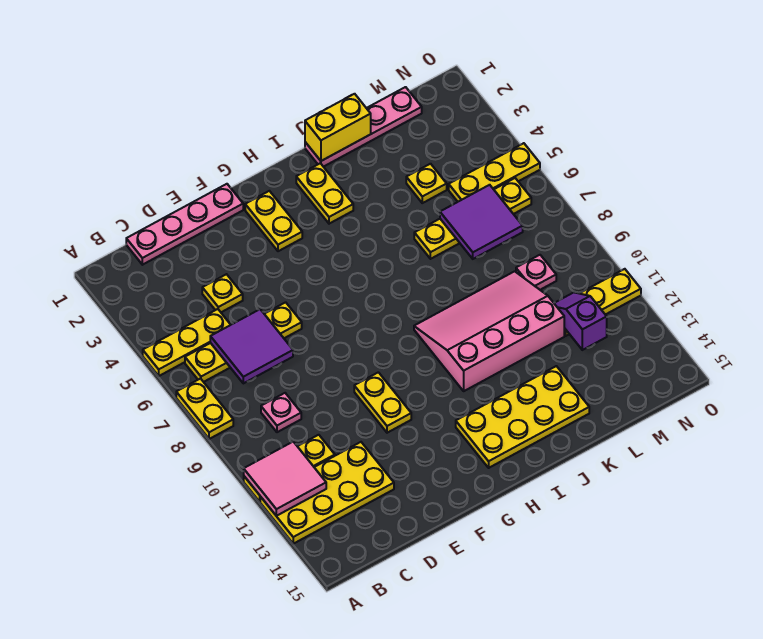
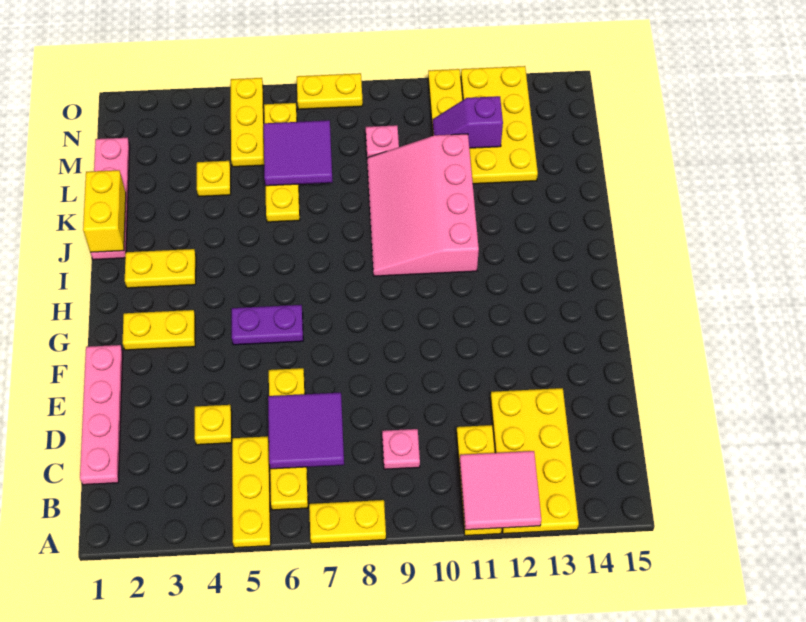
yellow plate F10:F11 level 1 -> yellow plate O7:O8 level 1
none -> purple plate G5:G6 level 1
yellow plate H13:K14 level 1 -> yellow plate L12:O13 level 1

